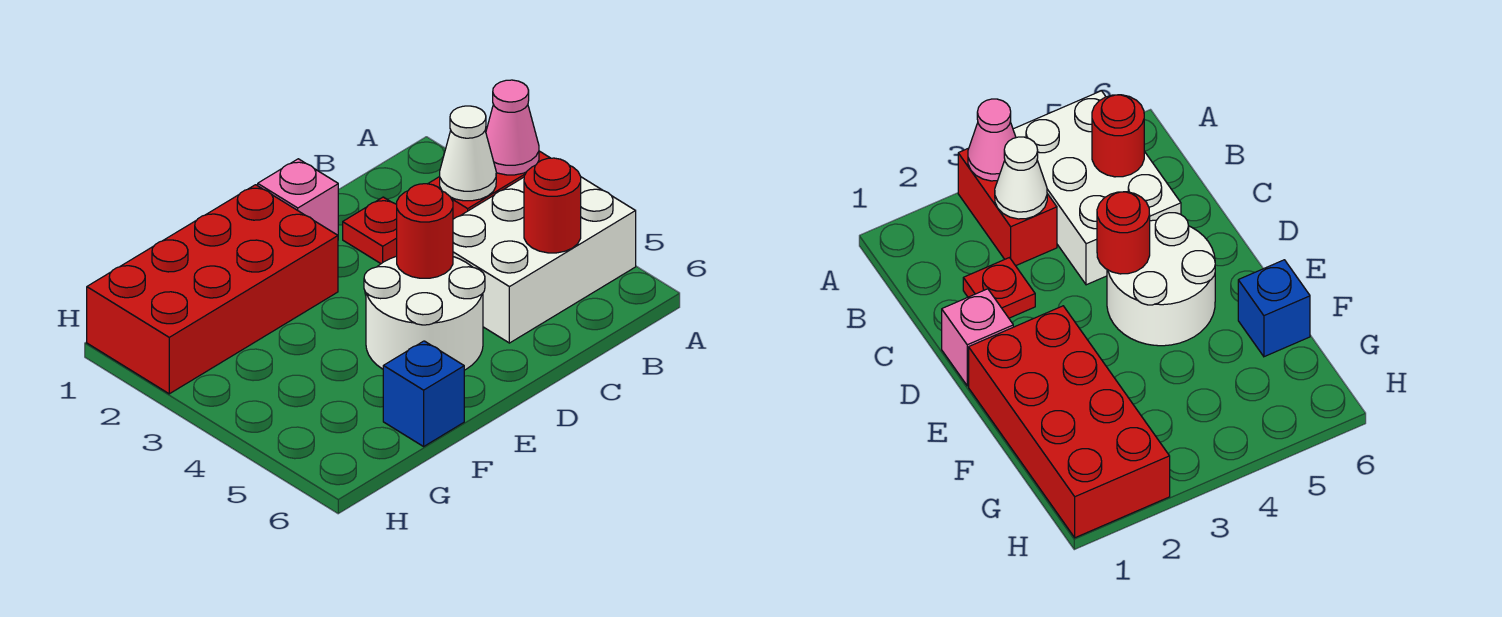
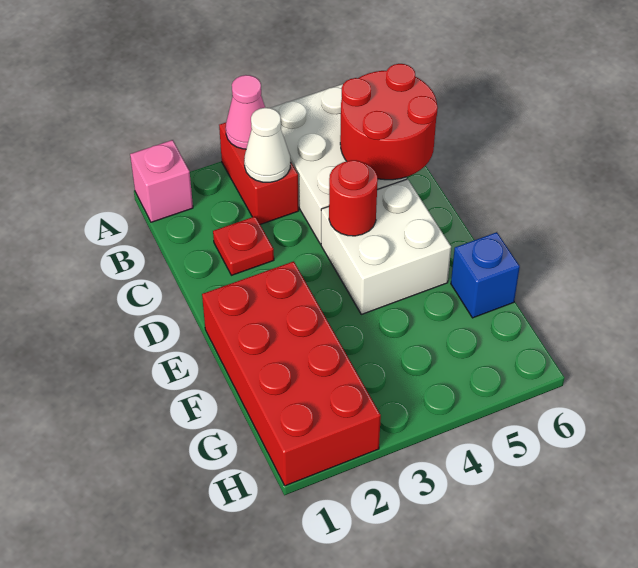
red round brick B5 level 2 -> red round brick B5:C6 level 2
pink brick D1 level 1 -> pink brick A1 level 1
white round brick D4:E5 level 1 -> white brick D4:E5 level 1

